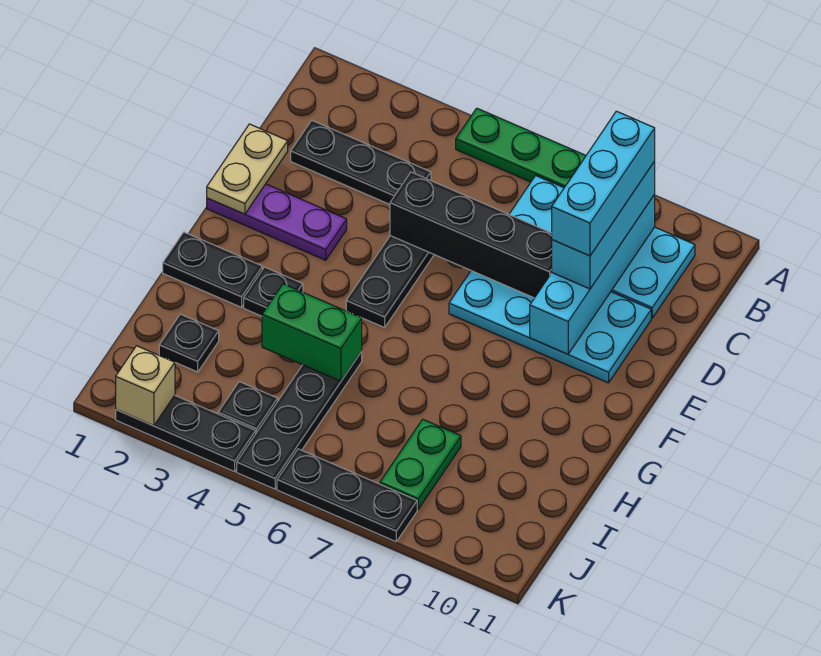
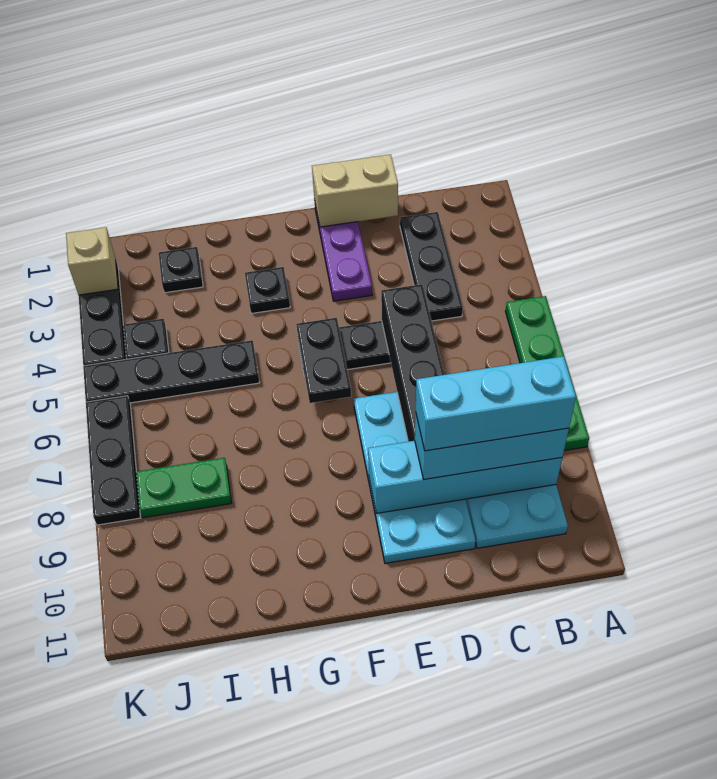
tan plate D1:E1 level 2 -> tan brick D1:E1 level 2
black plate G1:G2 level 1 -> black plate F5:F6 level 2
green brick H4:H5 level 2 -> none

